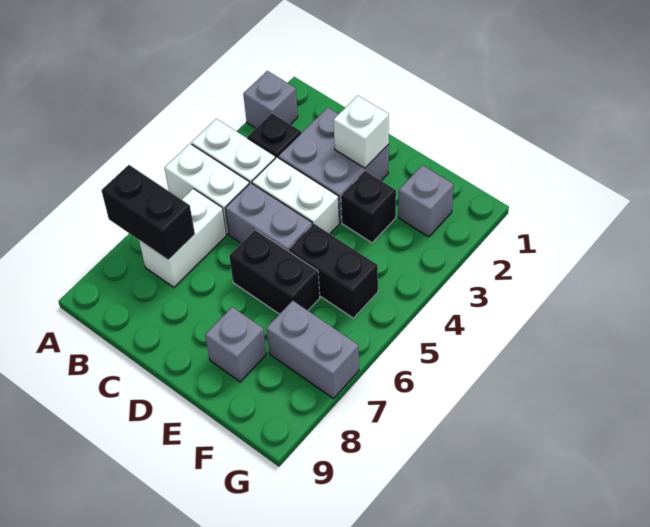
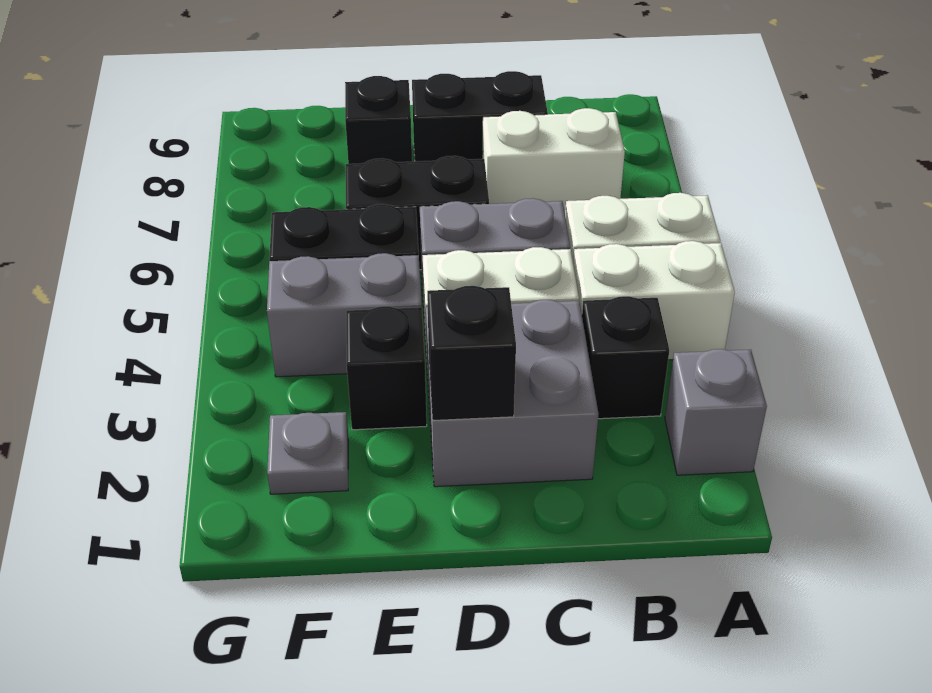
black brick A7:B7 level 2 -> black brick C8:D8 level 1
white brick B6:B7 level 1 -> white brick B7:C7 level 1
white brick D2 level 2 -> black brick D2 level 2
grey brick E8 level 1 -> black brick E8 level 1
grey brick F2 level 1 -> grey plate F2 level 1
grey brick F7:G7 level 1 -> grey brick E4:F4 level 1

